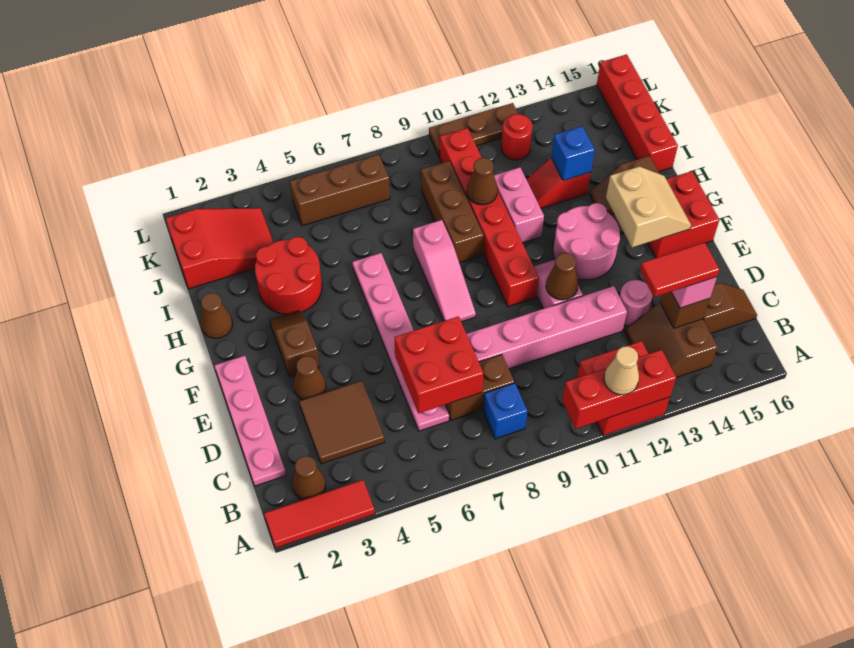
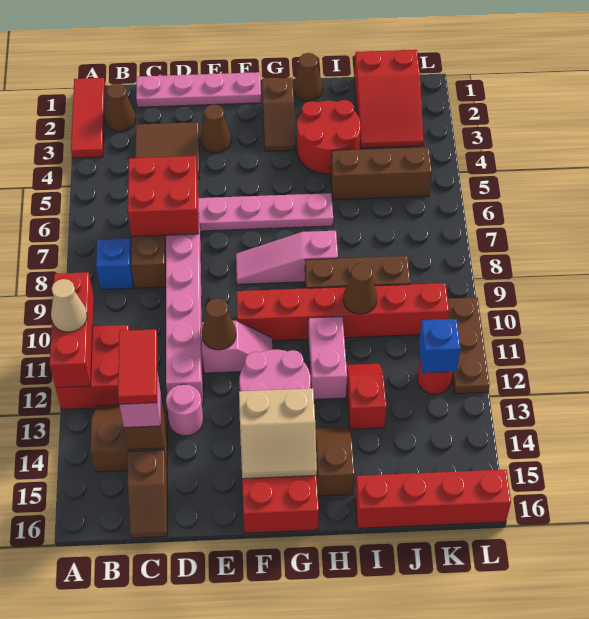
brown slope F3:G3 level 1 top F -> brown slope G2:G3 level 1 top 2
pink brick H11:I11 level 1 -> pink brick H11:H12 level 1
blue brick I13 level 2 -> blue brick K12 level 2
brown brick K5:K7 level 1 -> brown brick I5:K5 level 1

